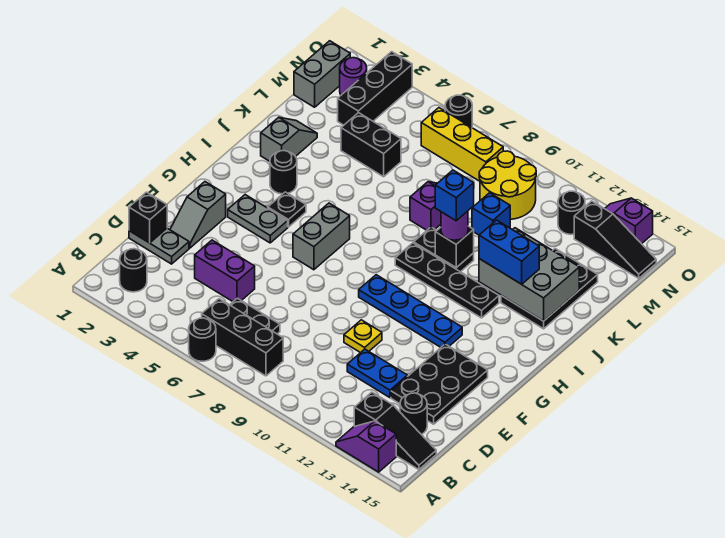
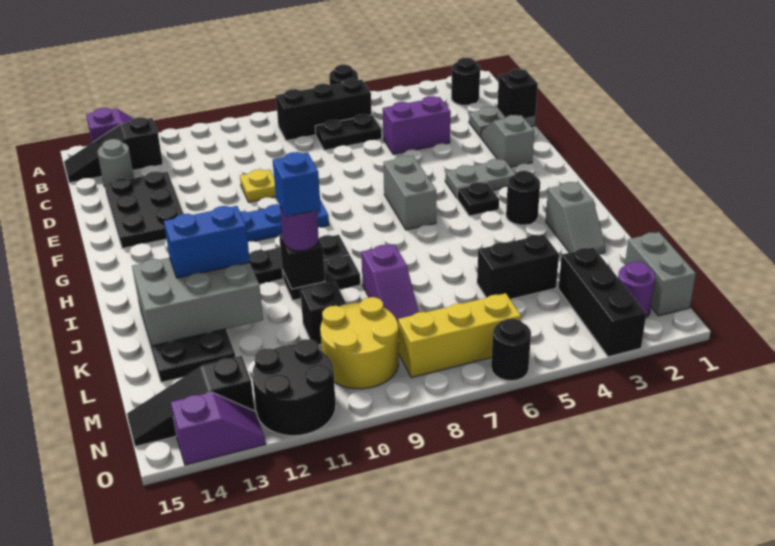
black round brick C14 level 1 -> grey round brick C14 level 1
blue plate D11:D12 level 1 -> none
blue brick L10 level 1 -> black brick L10 level 1
black round brick N12 level 1 -> black round brick N11:O12 level 1

